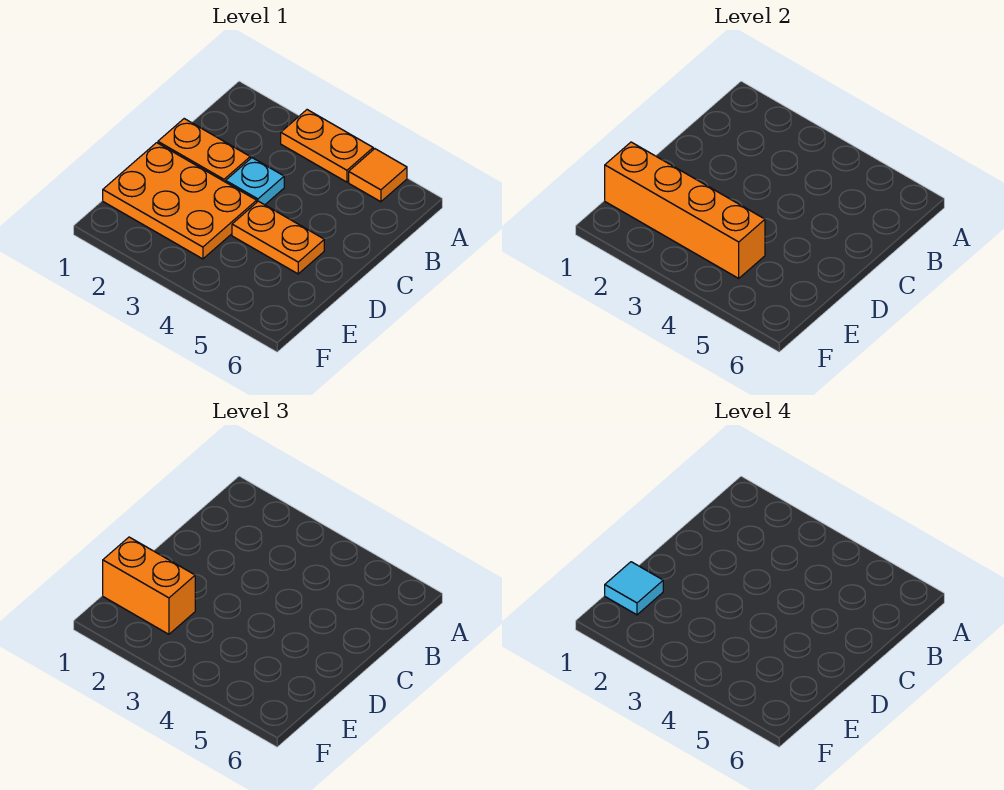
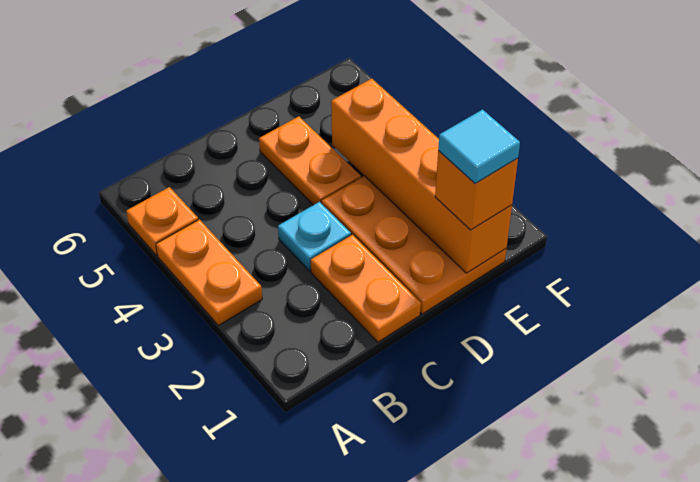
orange tile A5 level 1 -> orange plate A5 level 1
orange brick E1:E2 level 3 -> orange brick E1 level 3

